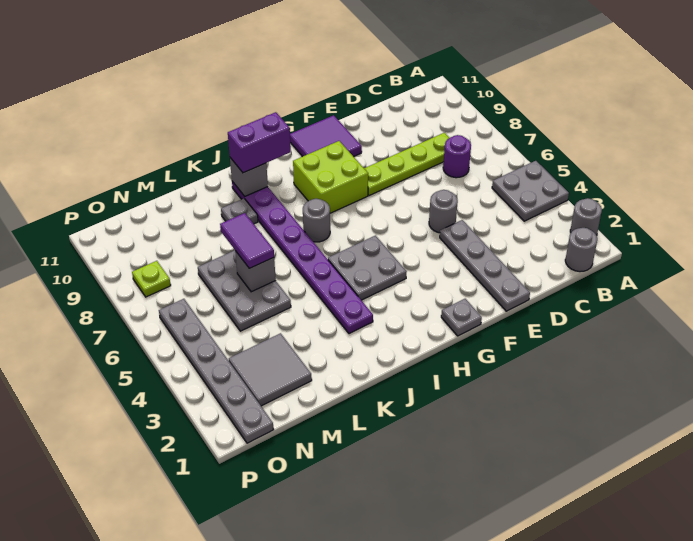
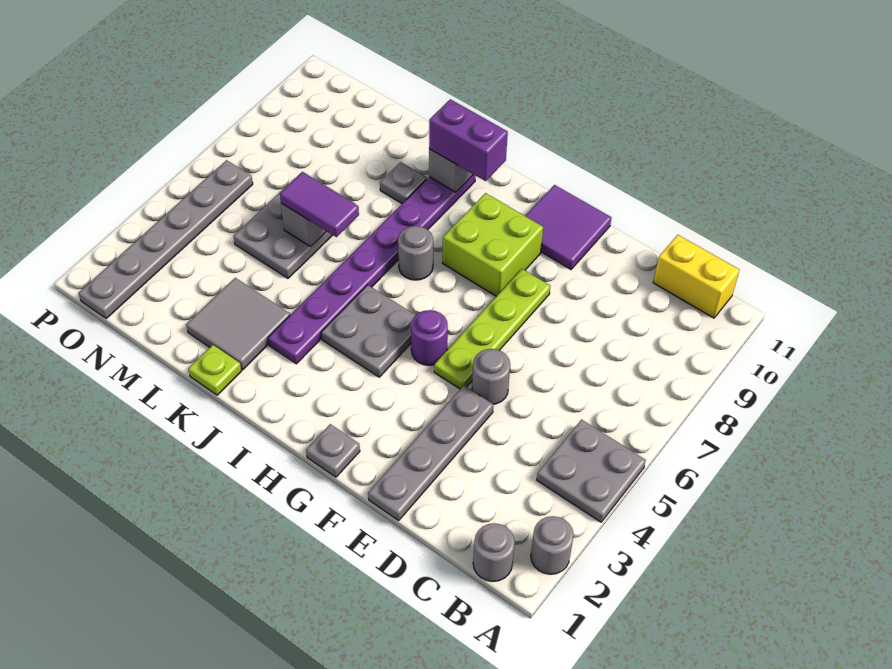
none -> yellow brick B11:C11 level 1
purple round brick C7 level 1 -> purple round brick G5 level 1
lime plate C8:F8 level 1 -> lime plate F5:F8 level 1
purple tile L6:L7 level 3 -> purple tile K6:L6 level 3
grey tile M2:N3 level 1 -> grey tile K2:L3 level 1
lime plate O8 level 1 -> lime plate K1 level 1

